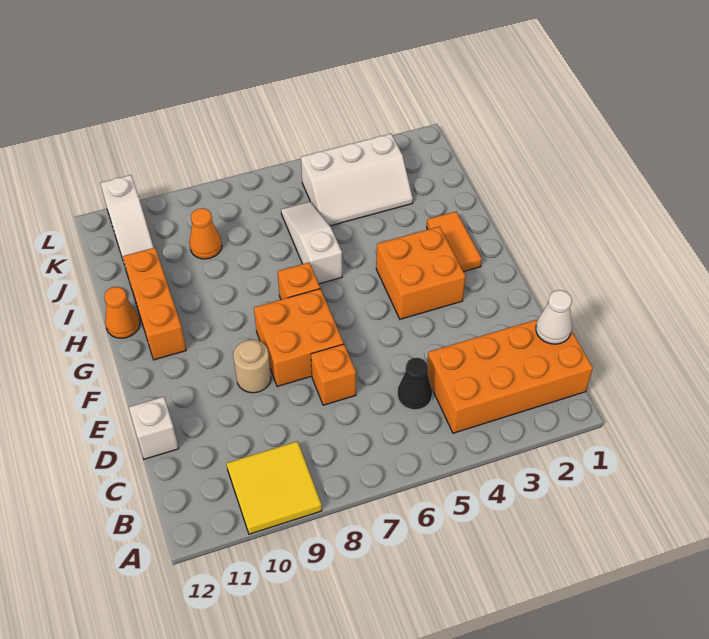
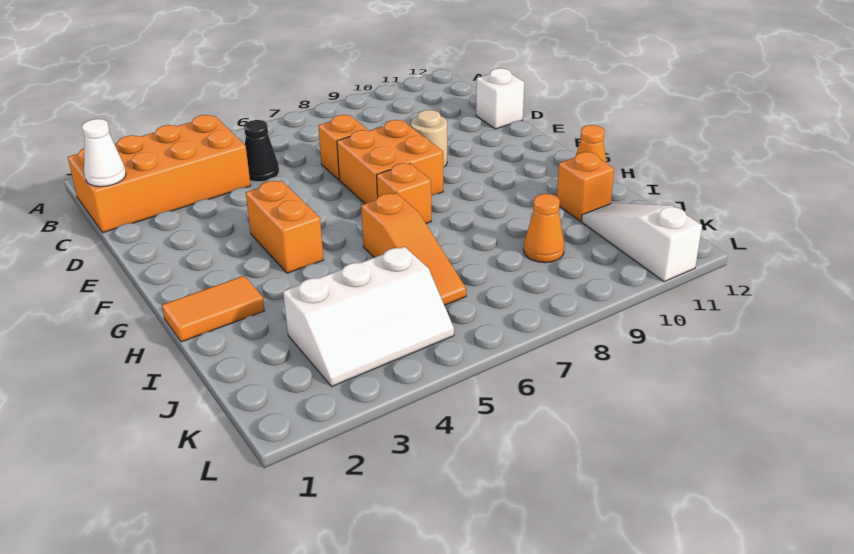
yellow tile A9:B10 level 1 -> none
orange brick F3:G4 level 1 -> orange brick F4:G4 level 1
orange tile G2:H2 level 1 -> orange tile H1:H2 level 1
orange brick G11:I11 level 1 -> orange brick I11 level 1
white slope H6:J6 level 1 top H -> orange slope H6:J6 level 1 top H
white slope J3:K5 level 1 top K -> white slope J3:K5 level 1 top J

